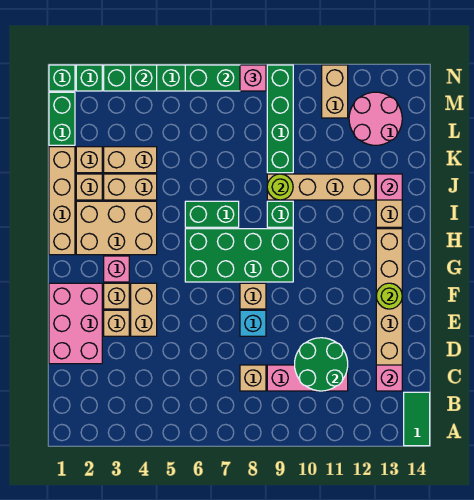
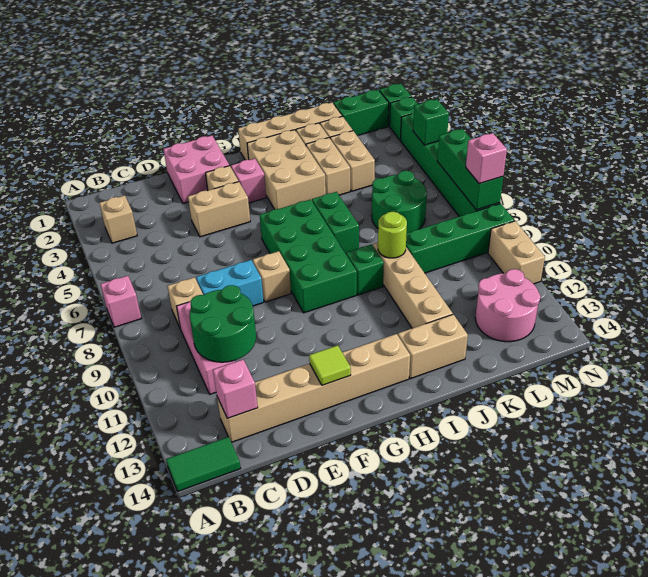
pink brick D1:F2 level 1 -> pink brick E1:F2 level 1
tan brick E3 level 1 -> tan brick B3 level 1
cyan brick E8 level 1 -> cyan brick D8:E8 level 1
lime round brick F13 level 2 -> lime tile F13 level 2
pink brick J13 level 2 -> pink brick A7 level 1
none -> green round brick K6:L7 level 1
tan brick M11:N11 level 1 -> tan brick N10:N11 level 1

